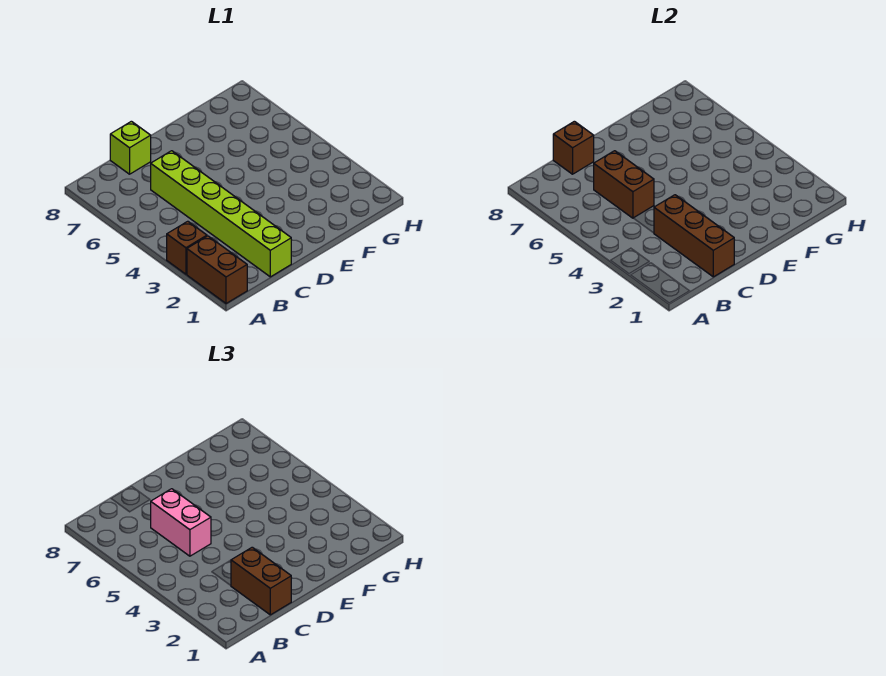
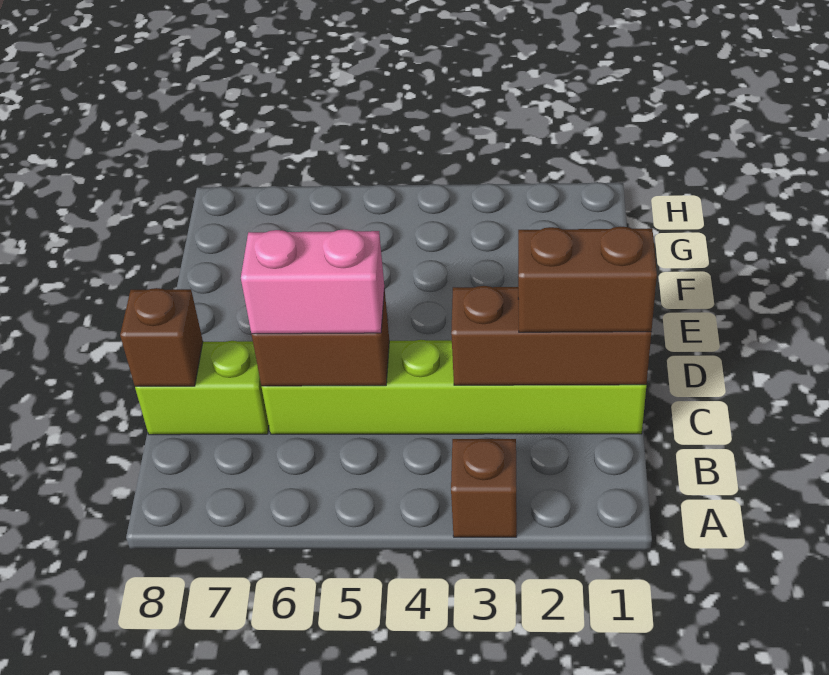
brown brick A1:A2 level 1 -> none
lime brick C8 level 1 -> lime brick C7:C8 level 1

